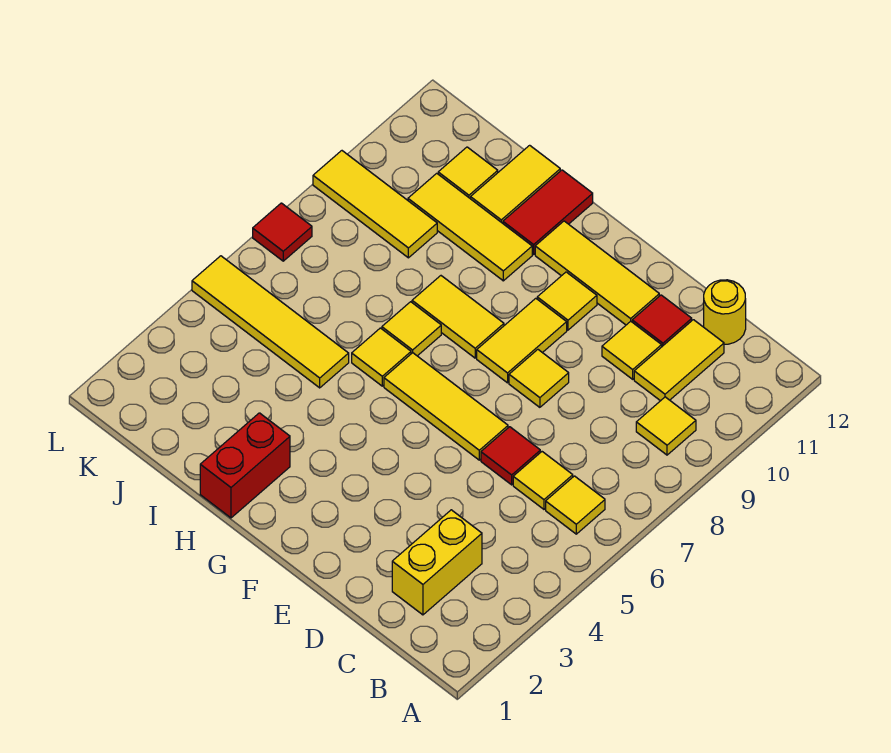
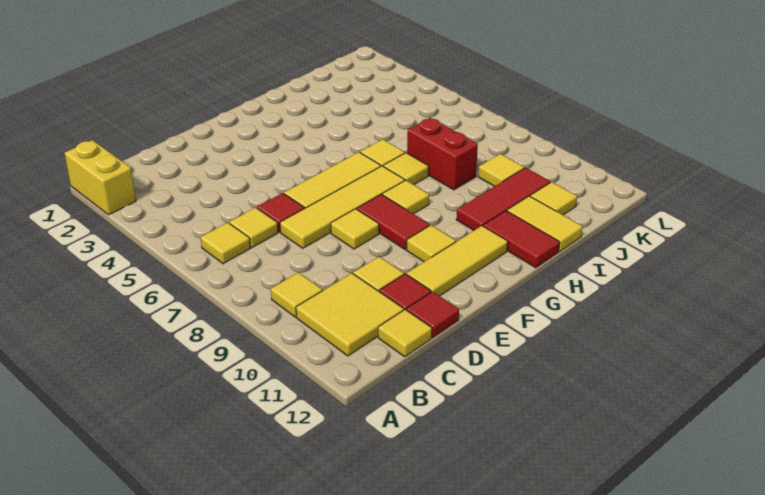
yellow brick C2:C3 level 1 -> yellow brick A1:A2 level 1
yellow tile C10:C11 level 1 -> yellow tile B10:C11 level 1
yellow round brick C12 level 1 -> yellow tile C12 level 1
yellow tile F8:F9 level 1 -> red tile F8:F9 level 1
yellow tile G8:H8 level 1 -> yellow tile G8 level 1
red brick H1:H2 level 1 -> red brick I7:I8 level 1
yellow tile H10:J10 level 1 -> red tile H10:J10 level 1
yellow tile I5:L5 level 1 -> yellow tile D7:G7 level 1
yellow tile J9:L9 level 1 -> yellow tile J9 level 1
red tile L7 level 1 -> red tile D12 level 1

